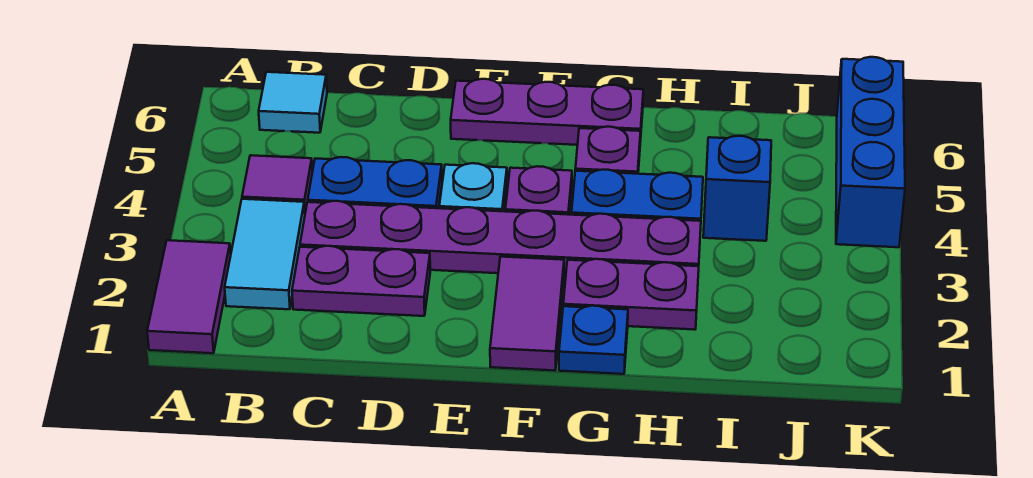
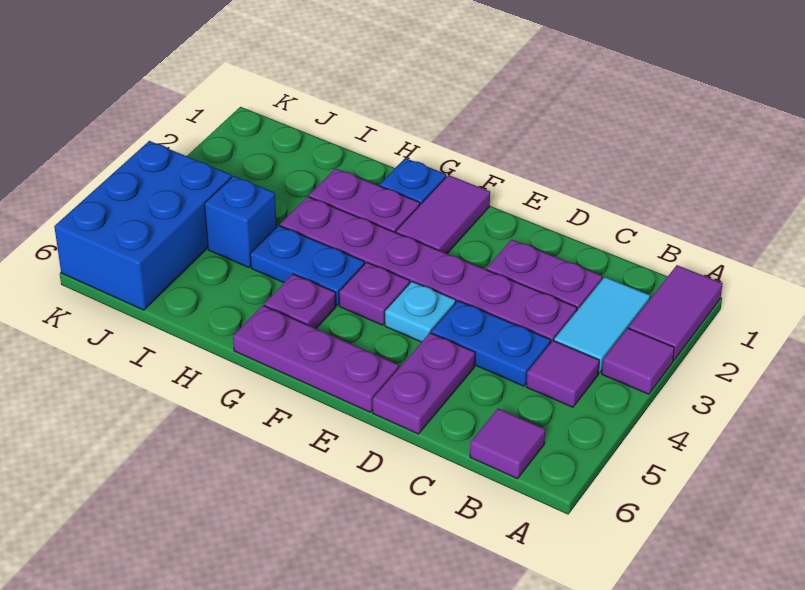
none -> purple tile A3 level 1
cyan tile B6 level 1 -> purple tile B6 level 1
none -> purple plate D5:D6 level 1
blue brick K4:K6 level 1 -> blue brick J4:K6 level 1

